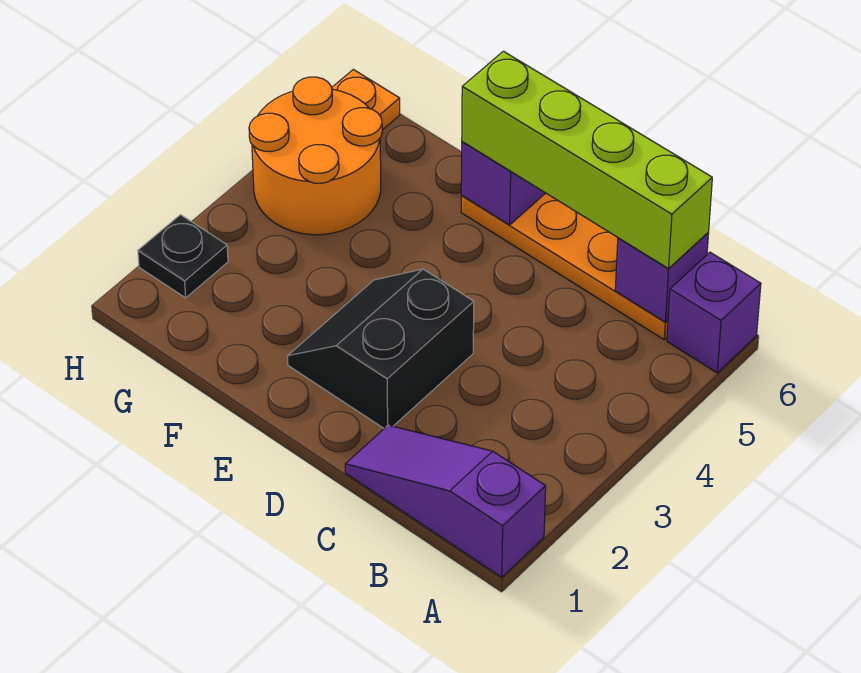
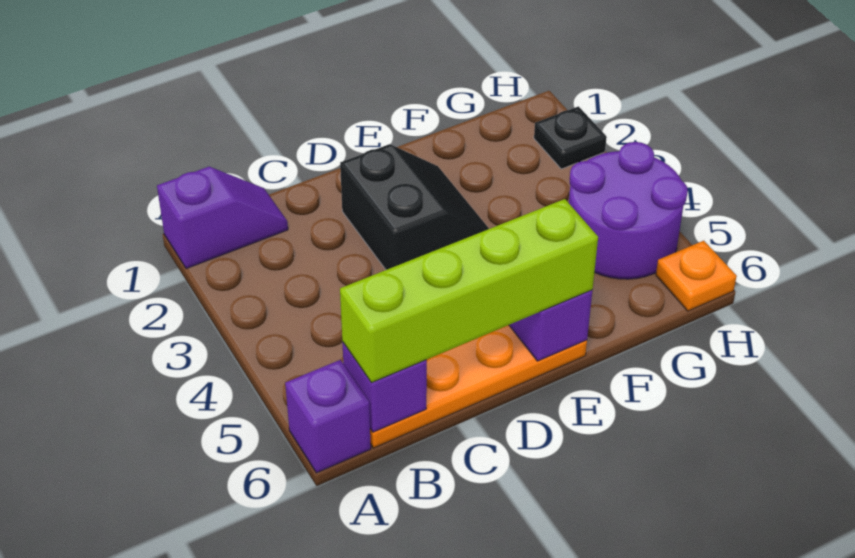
purple slope A1:C1 level 1 top A -> purple slope A1:B1 level 1 top A
orange round brick G4:H5 level 1 -> purple round brick G4:H5 level 1

